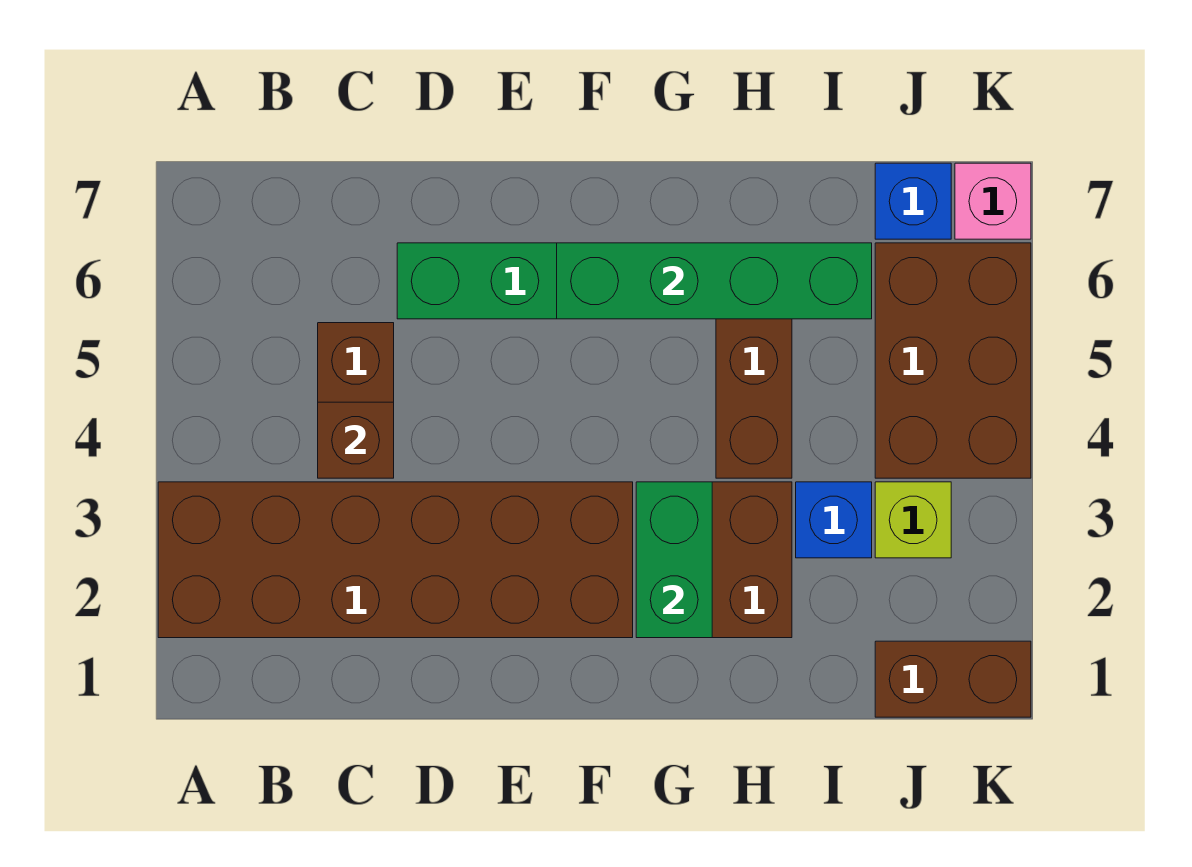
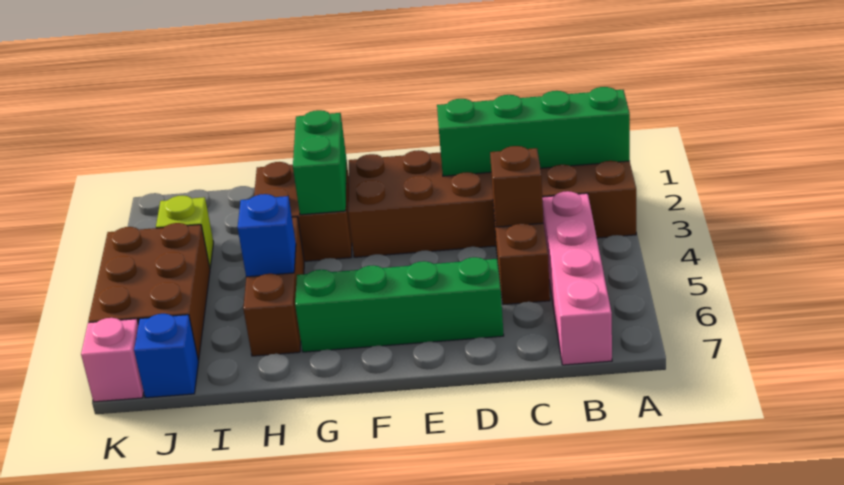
none -> pink brick B4:B7 level 1
green brick F6:I6 level 2 -> green brick A2:D2 level 2
blue brick I3 level 1 -> blue brick H5 level 2
brown brick J1:K1 level 1 -> none

